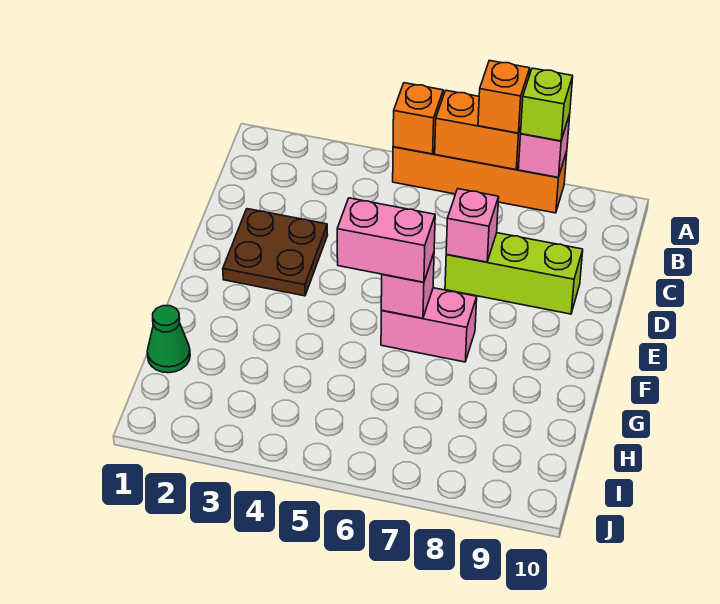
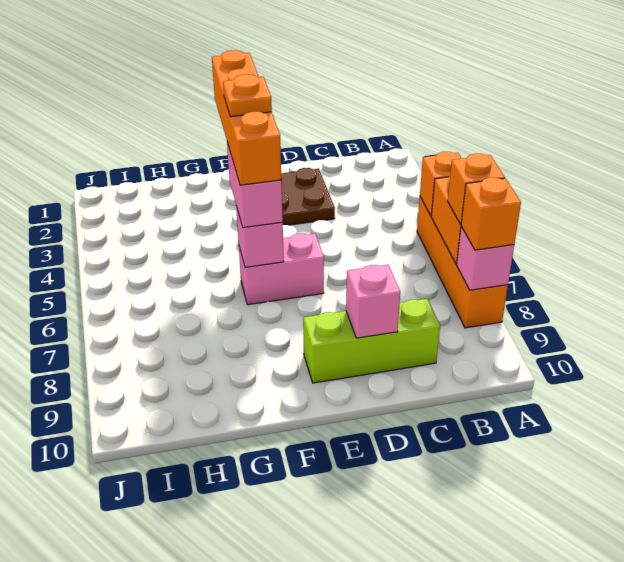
lime brick A8 level 3 -> orange brick A8 level 3
lime brick D7:D9 level 1 -> lime brick C9:E9 level 1
pink brick D7 level 2 -> pink brick D9 level 2
none -> orange brick F3:F6 level 4
none -> orange plate F5 level 5
pink brick F6:F7 level 1 -> pink brick E6:F6 level 1
green cone H1 level 1 -> none

